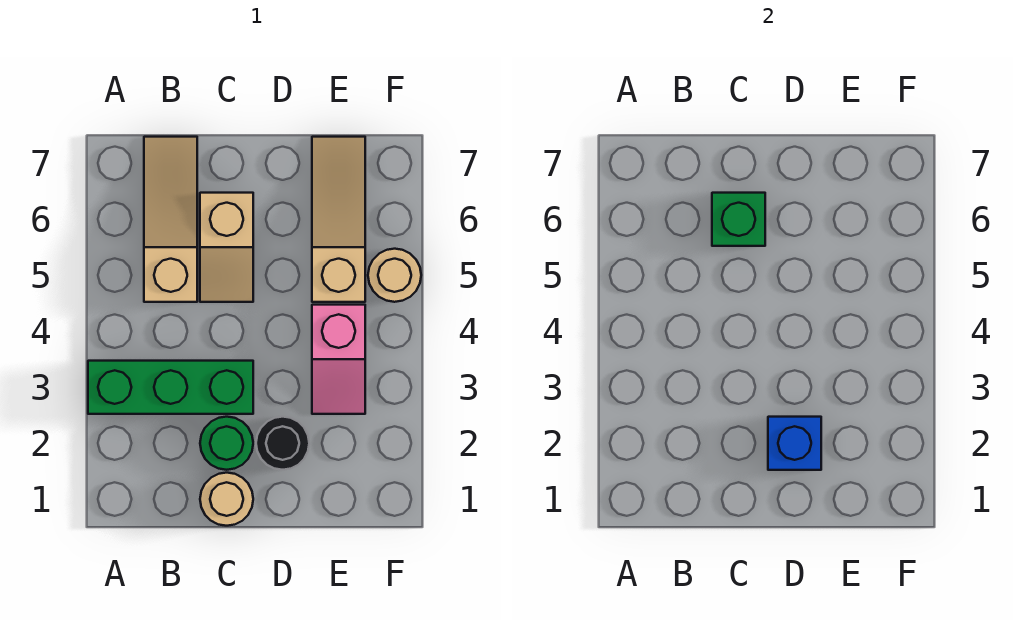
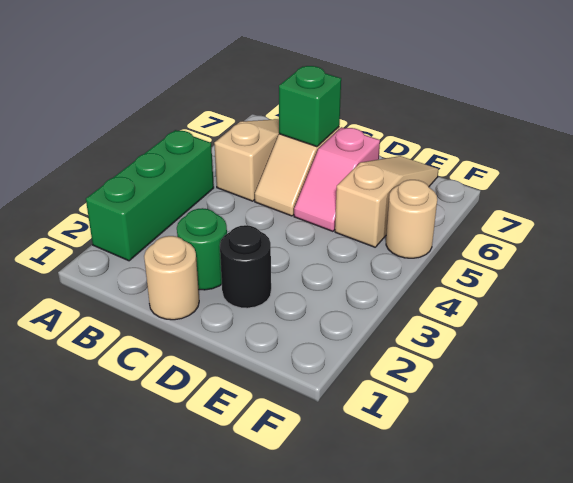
green brick A3:C3 level 1 -> green brick A2:A4 level 1
blue brick D2 level 2 -> none
pink slope E3:E4 level 1 top 4 -> pink slope D5:D6 level 1 top 6

